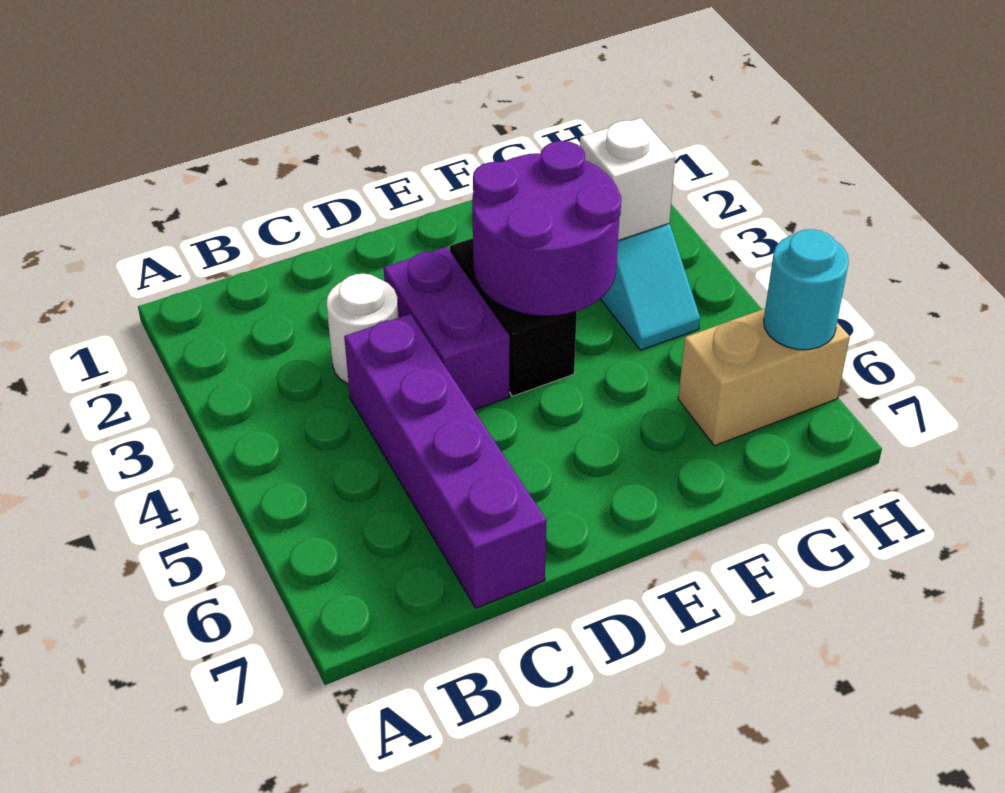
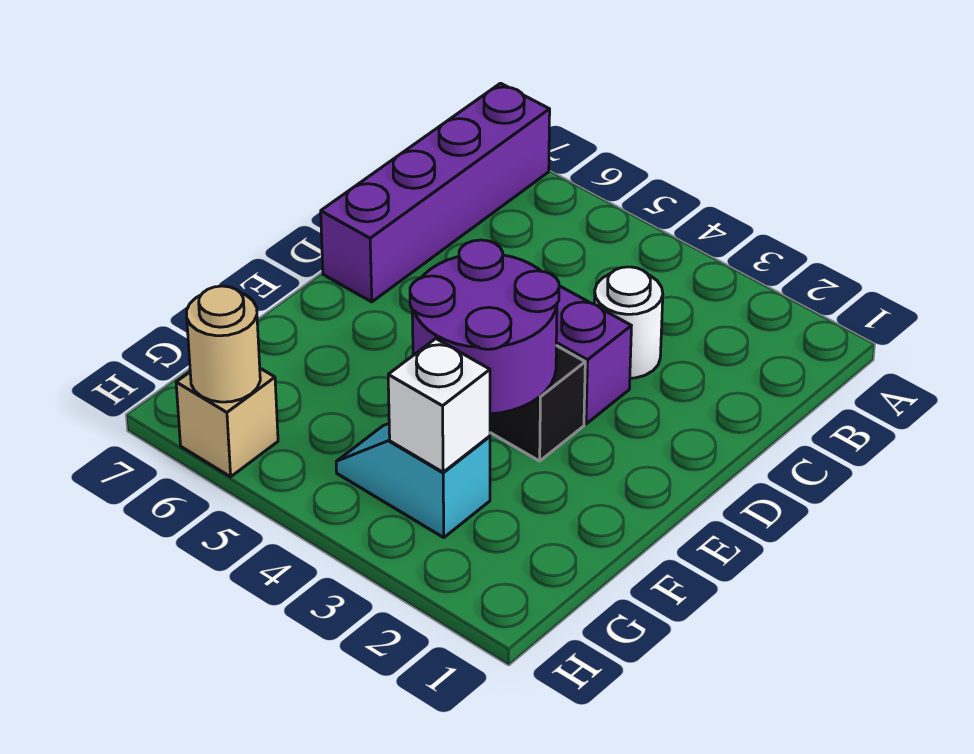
purple brick C4:C7 level 1 -> purple brick A7:D7 level 1
tan brick G6:H6 level 1 -> tan brick H6 level 1
cyan round brick H6 level 2 -> tan round brick H6 level 2

